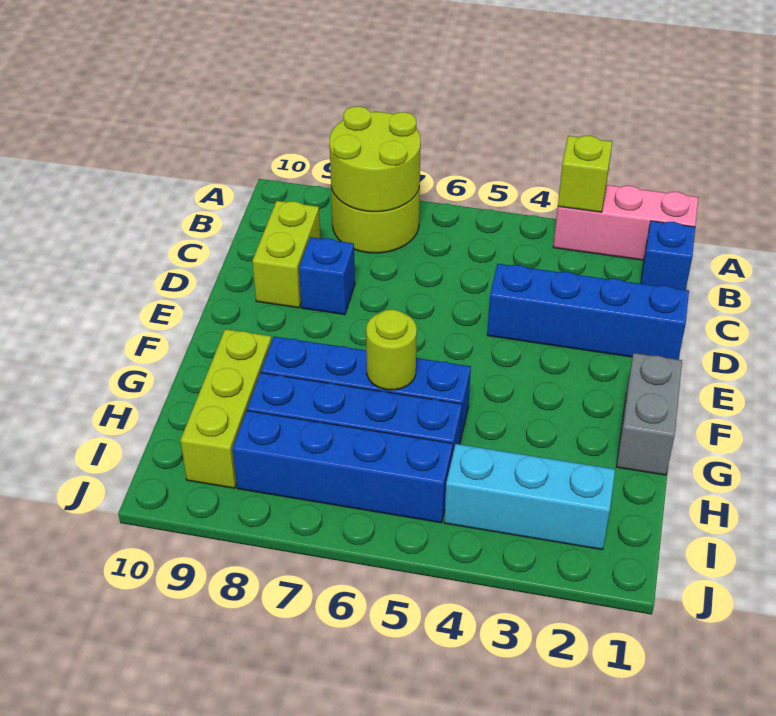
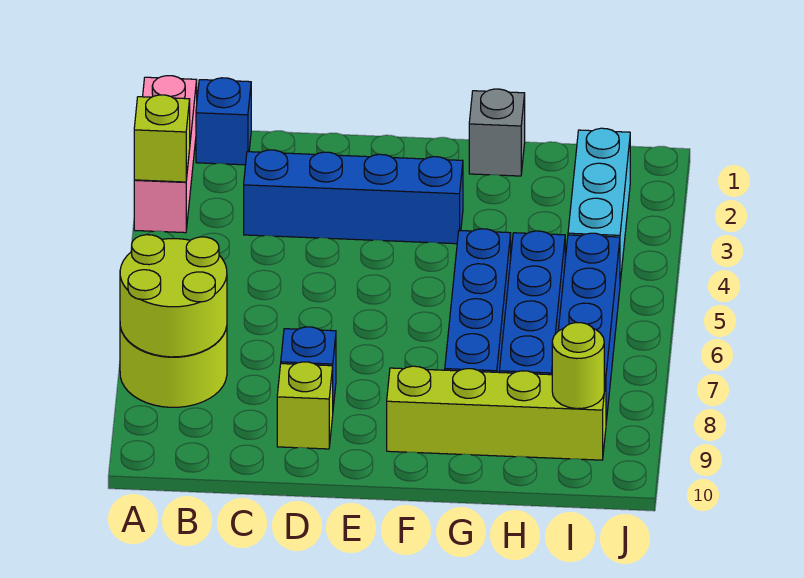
lime brick C9:D9 level 1 -> lime brick D9 level 1
blue brick D1:D4 level 1 -> blue brick C3:F3 level 1
grey brick F1:G1 level 1 -> grey brick G1 level 1
lime round brick G6 level 2 -> lime round brick I9 level 2
lime brick G9:I9 level 1 -> lime brick F9:I9 level 1

